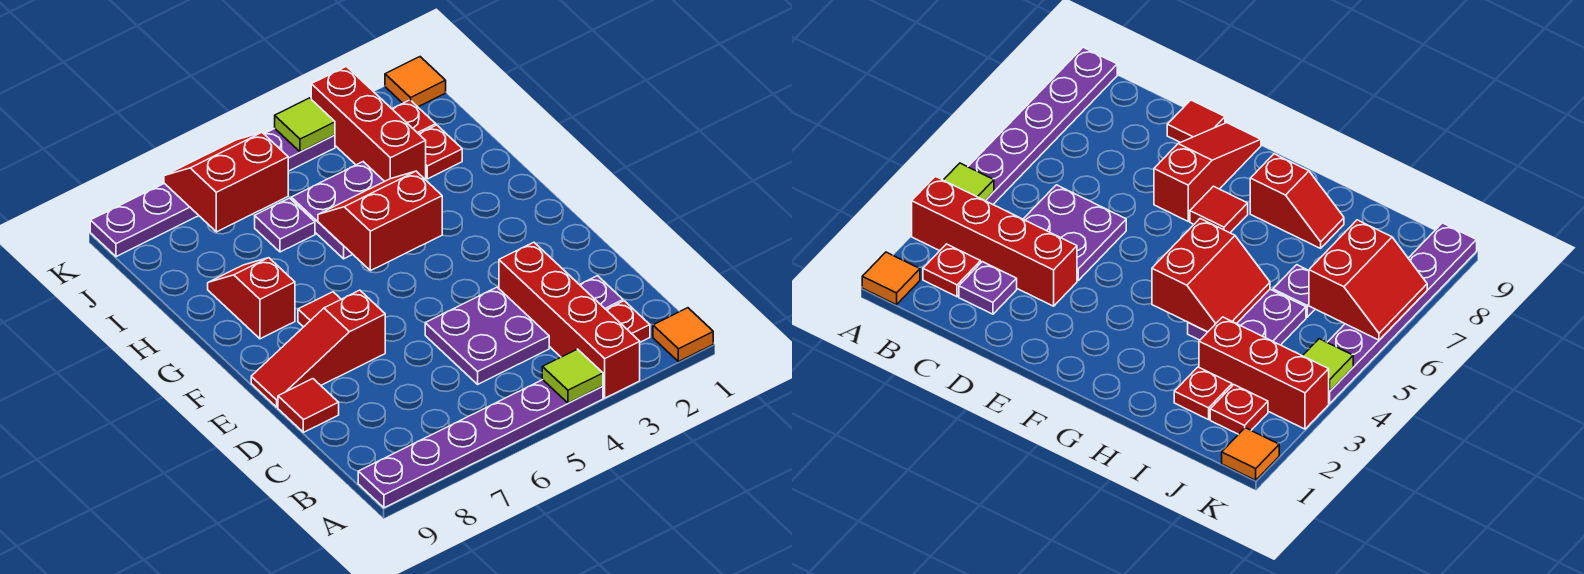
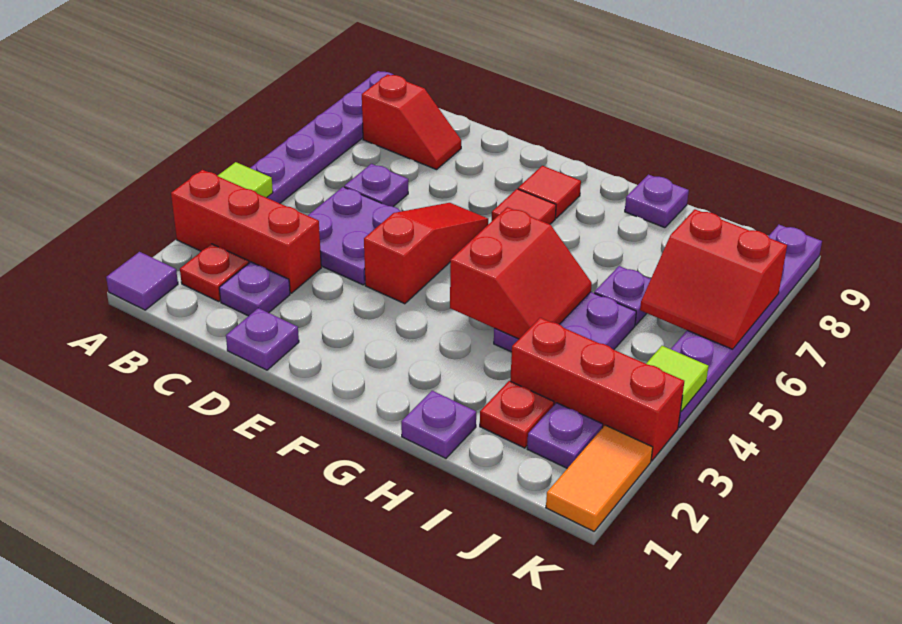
orange tile A1 level 1 -> purple tile A1 level 1
red brick A3:D3 level 1 -> red brick A3:C3 level 1
none -> purple plate C6 level 1
none -> purple plate D1 level 1
red tile D9 level 1 -> red tile F8 level 1
red slope E7:E9 level 1 top 7 -> red slope E4:E6 level 1 top 4
red slope G8:H8 level 1 top G -> red slope B8:C8 level 1 top B
none -> purple plate H1 level 1
none -> purple plate H9 level 1
red plate J2 level 1 -> purple plate J2 level 1
red slope J6:K7 level 2 top J -> red slope J6:K7 level 2 top 7
orange tile K1 level 1 -> orange tile K1:K2 level 1

